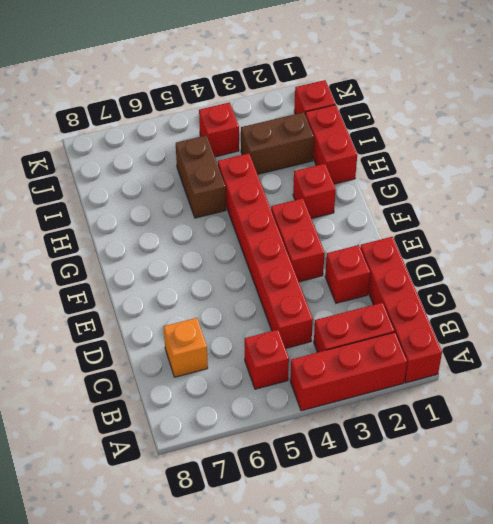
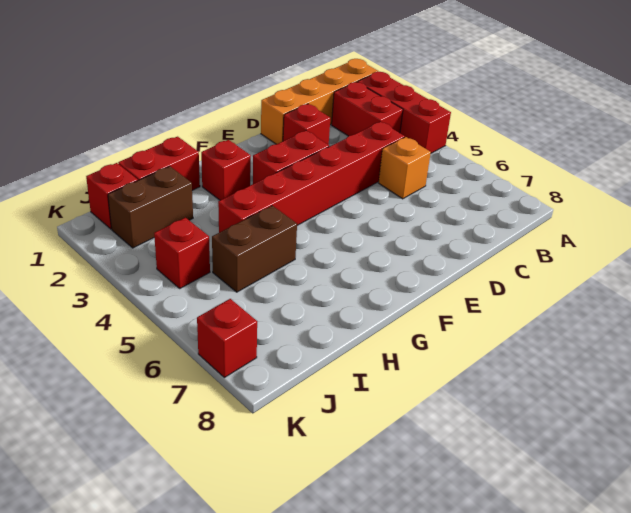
red brick A1:D1 level 1 -> orange brick A1:D1 level 1
red brick B5 level 1 -> red brick K7 level 1
orange brick C7 level 1 -> orange brick C5 level 1
brown brick I2:I3 level 1 -> brown brick I2:J2 level 1

